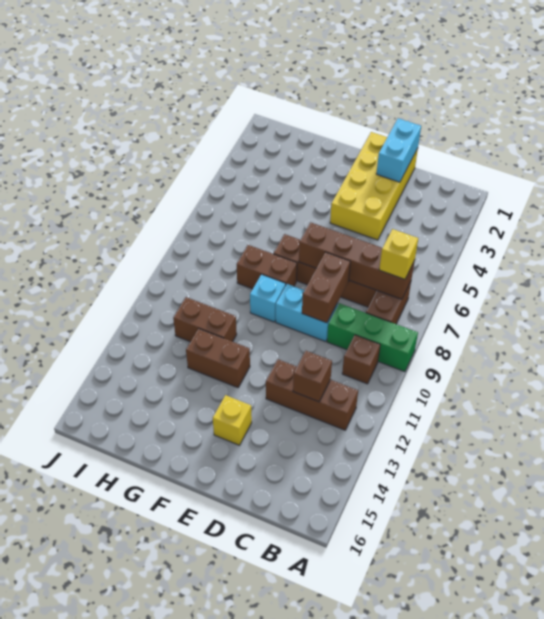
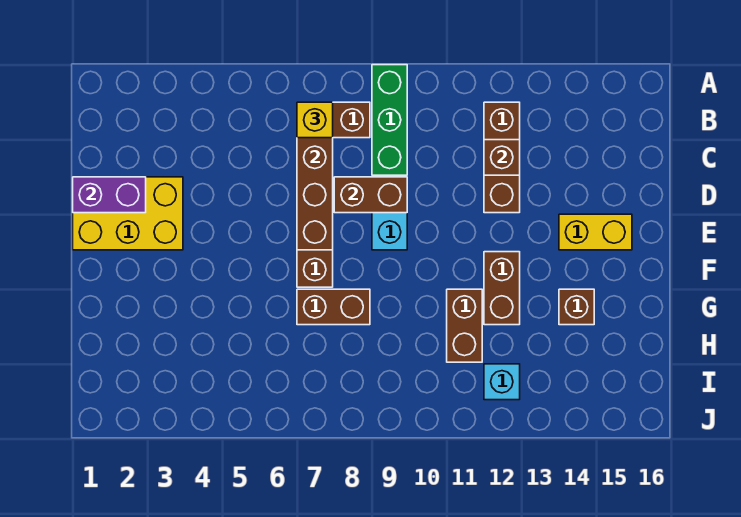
brown brick B10 level 1 -> brown brick G14 level 1
yellow brick D1:E4 level 1 -> yellow brick D1:E3 level 1
cyan brick D1:D2 level 2 -> purple brick D1:D2 level 2
yellow brick E14 level 1 -> yellow brick E14:E15 level 1
brown brick F8:G8 level 1 -> brown brick G7:G8 level 1
cyan brick F9 level 1 -> cyan brick I12 level 1

